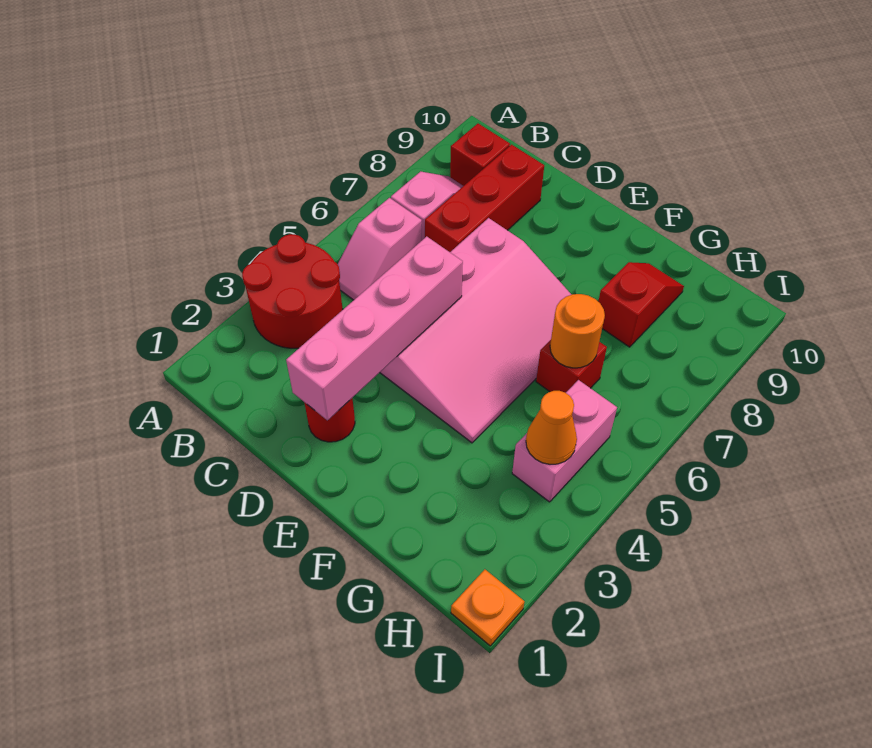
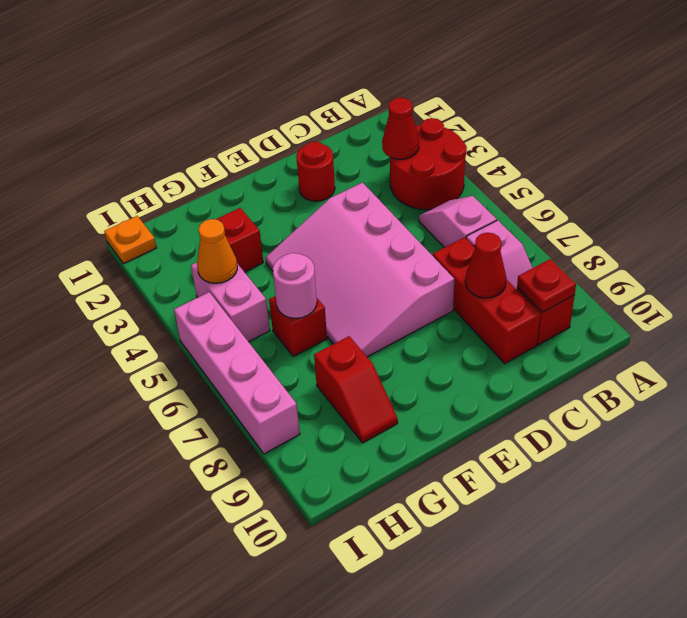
none -> red cone B3 level 2
none -> red plate B9 level 2
none -> red cone C8 level 2
pink brick D2:D5 level 2 -> pink brick I5:I8 level 1
none -> red brick G3 level 1
orange round brick G6 level 2 -> pink round brick G6 level 2

